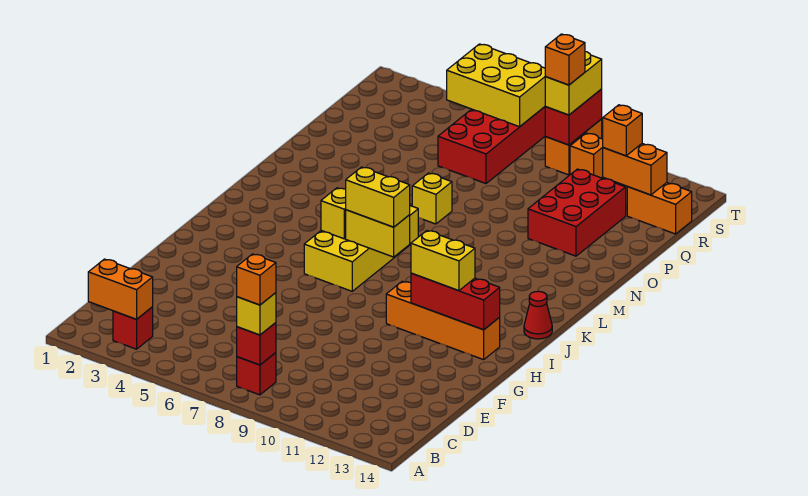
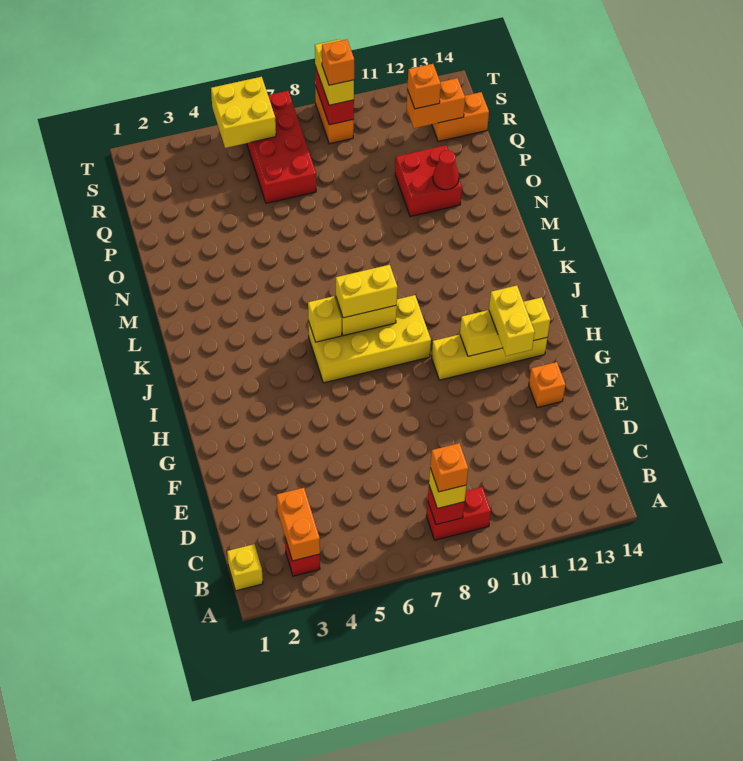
orange brick B2:B3 level 2 -> orange brick B3:C3 level 2
red brick B8 level 1 -> red brick B8:B9 level 1
orange brick H10:H13 level 1 -> yellow brick H10:H13 level 1
red brick H11:H13 level 2 -> yellow brick H11:H13 level 2
yellow brick H11:H12 level 3 -> yellow brick G12:H12 level 3
yellow brick I6:L7 level 1 -> yellow brick I6:J9 level 1
red cone J14 level 1 -> red cone O12 level 2
yellow brick N7 level 1 -> yellow brick B1 level 1
red brick O11:Q12 level 1 -> red brick O11:P12 level 1
yellow brick S5:T7 level 2 -> yellow brick S5:T6 level 2
orange brick S10 level 1 -> orange brick F13 level 1

